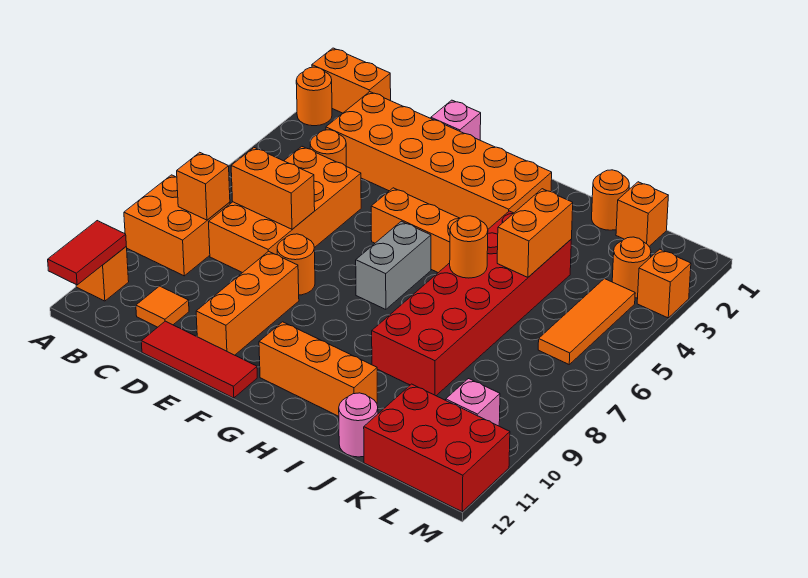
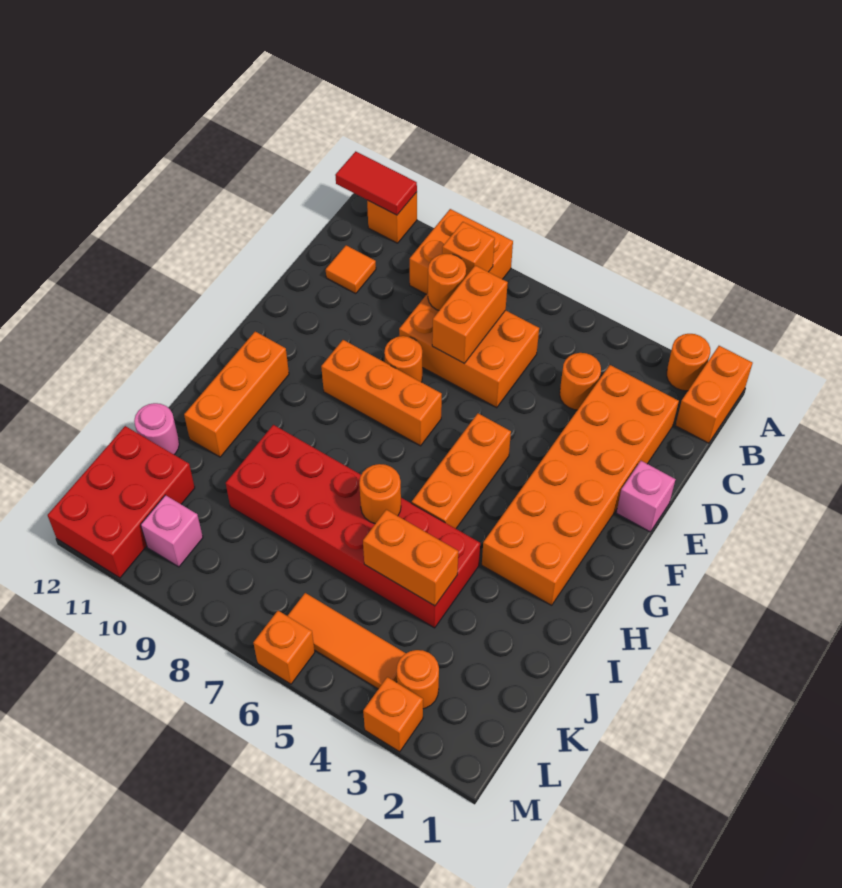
orange brick C5:D8 level 1 -> orange brick C6:D8 level 1
red tile D12:F12 level 1 -> none
orange brick E9:E11 level 1 -> orange brick F7:F9 level 1
grey brick G6:G7 level 1 -> none
orange round brick J1 level 1 -> orange round brick C8 level 2
orange brick K1 level 1 -> orange brick M6 level 1

